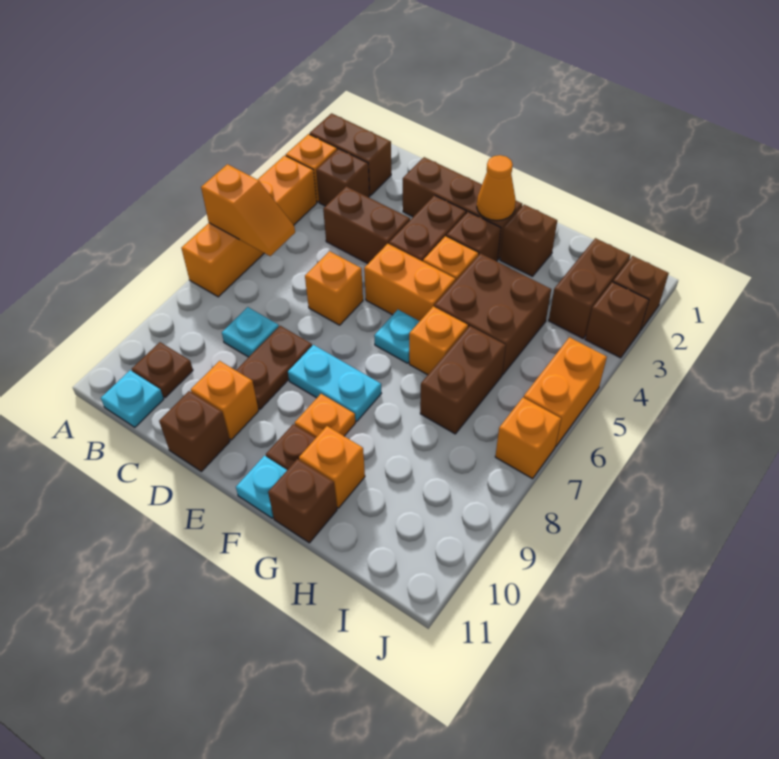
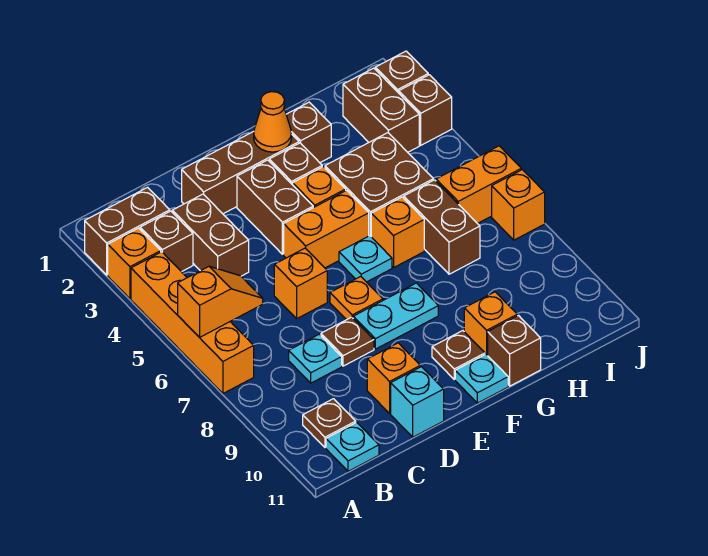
brown brick C4:D4 level 1 -> brown brick C3:C4 level 1
brown plate D8:D9 level 1 -> brown plate D8 level 1
brown brick D11 level 1 -> cyan brick D11 level 1
orange plate F9 level 1 -> orange plate E7 level 1
orange brick J5:J6 level 1 -> orange brick I6:J6 level 1

